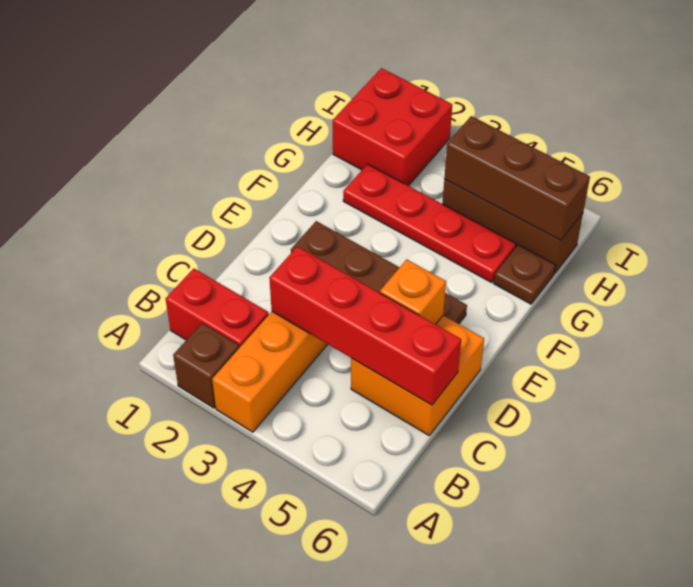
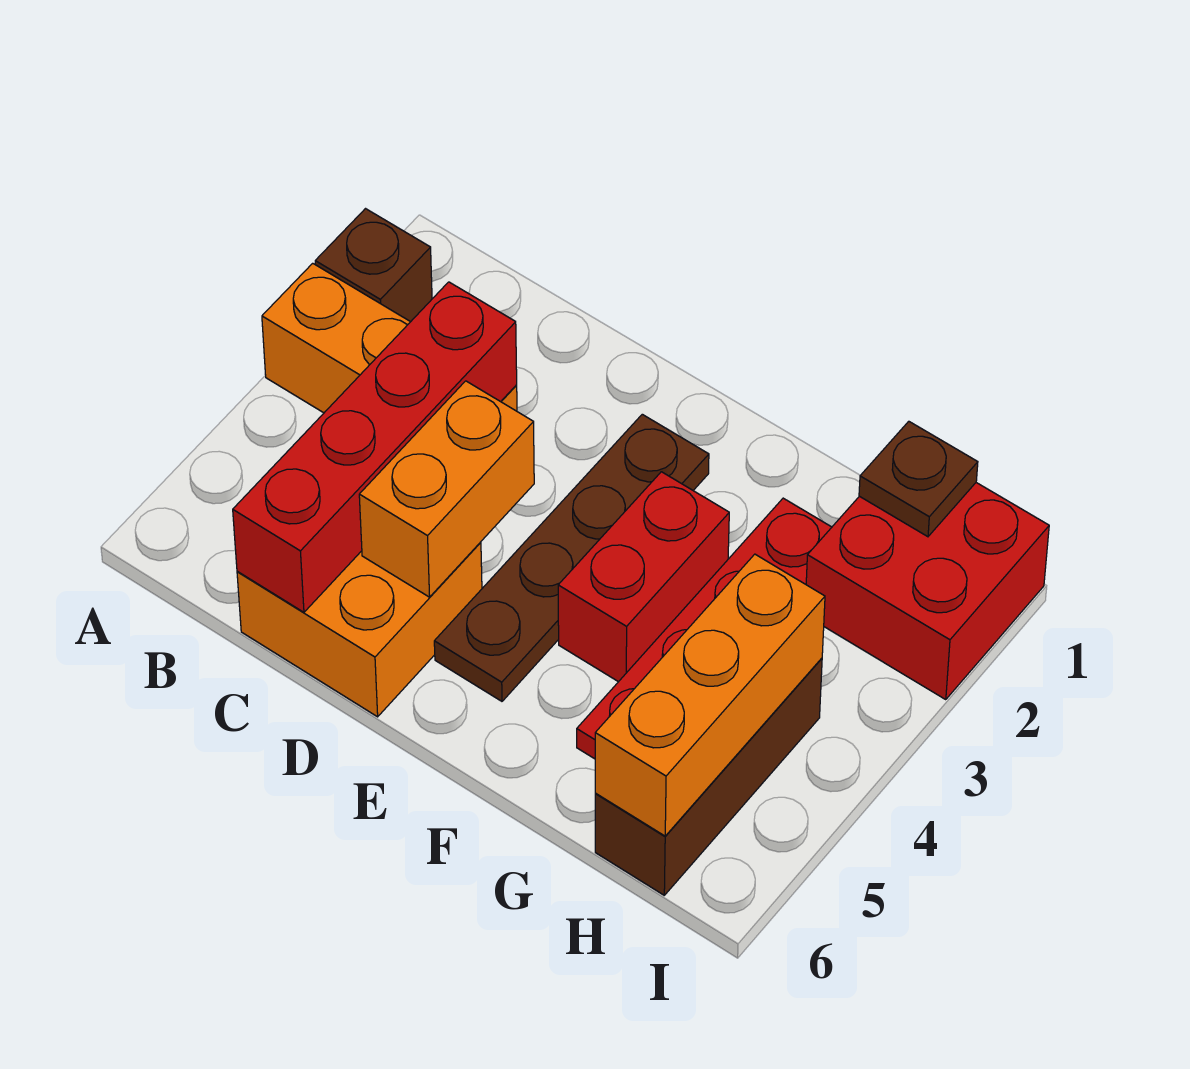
red brick B1:B2 level 1 -> red brick F3:F4 level 1
orange brick D5 level 2 -> orange brick D4:D5 level 2
brown plate G6 level 1 -> brown plate H1 level 2
brown brick H4:H6 level 2 -> orange brick H4:H6 level 2

